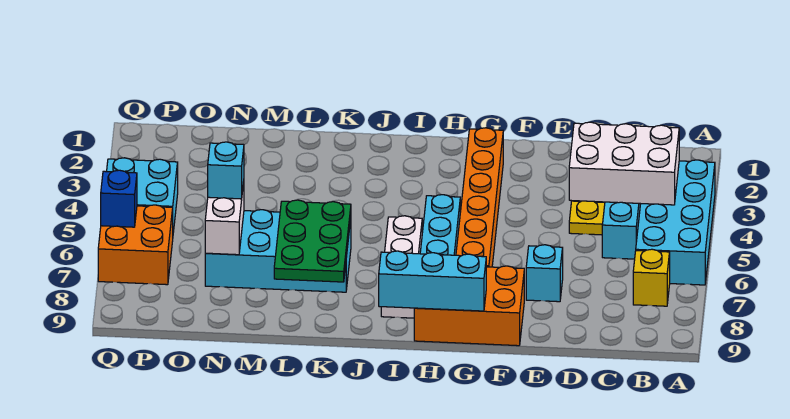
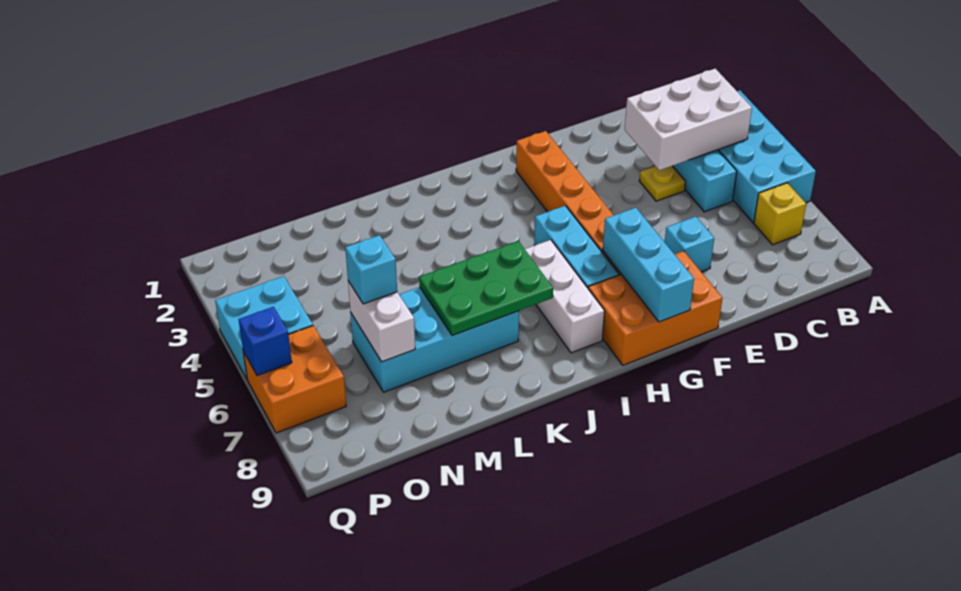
cyan brick G9:I9 level 2 -> cyan brick G7:G9 level 2
green plate K6:L8 level 2 -> green plate J6:L7 level 2

